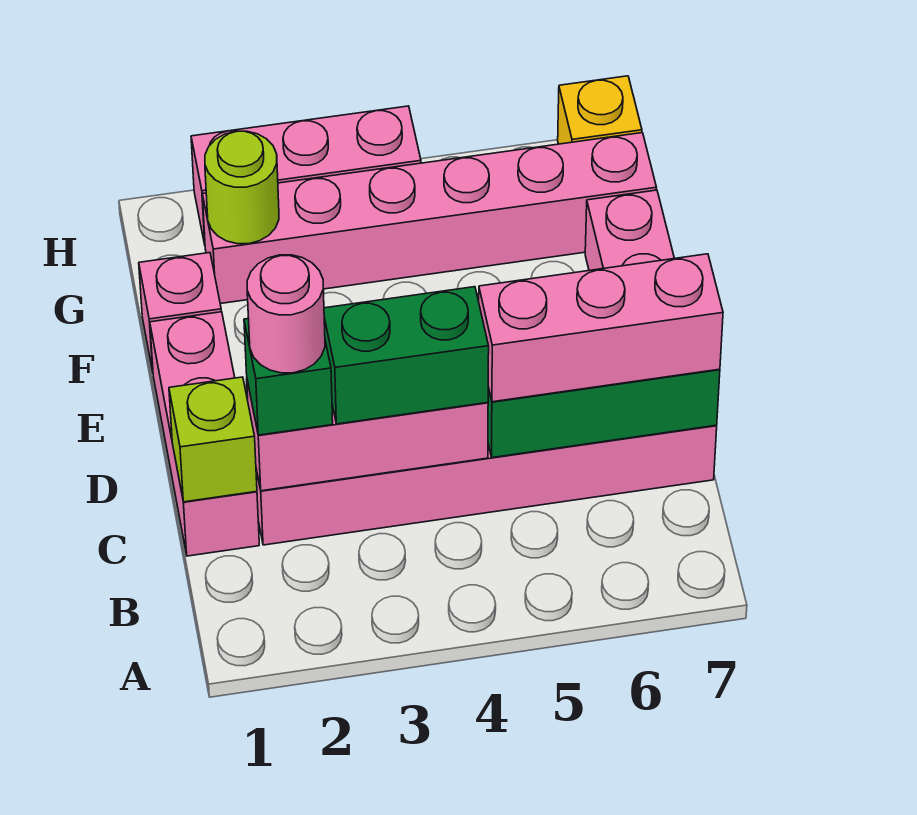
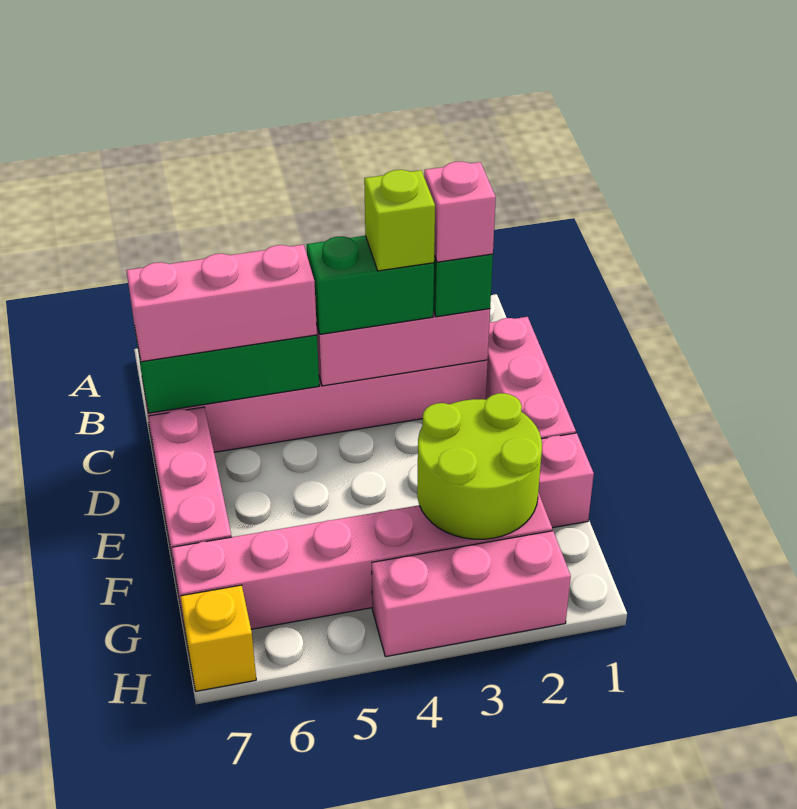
lime brick C1 level 2 -> lime brick C3 level 4
pink round brick C2 level 4 -> pink brick C2 level 4
lime round brick G2 level 2 -> lime round brick F2:G3 level 2

